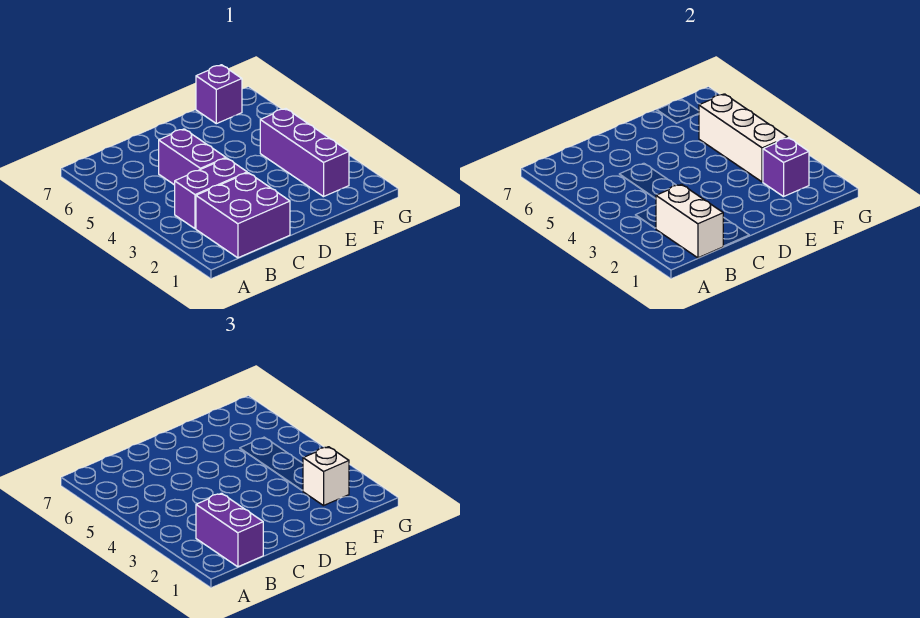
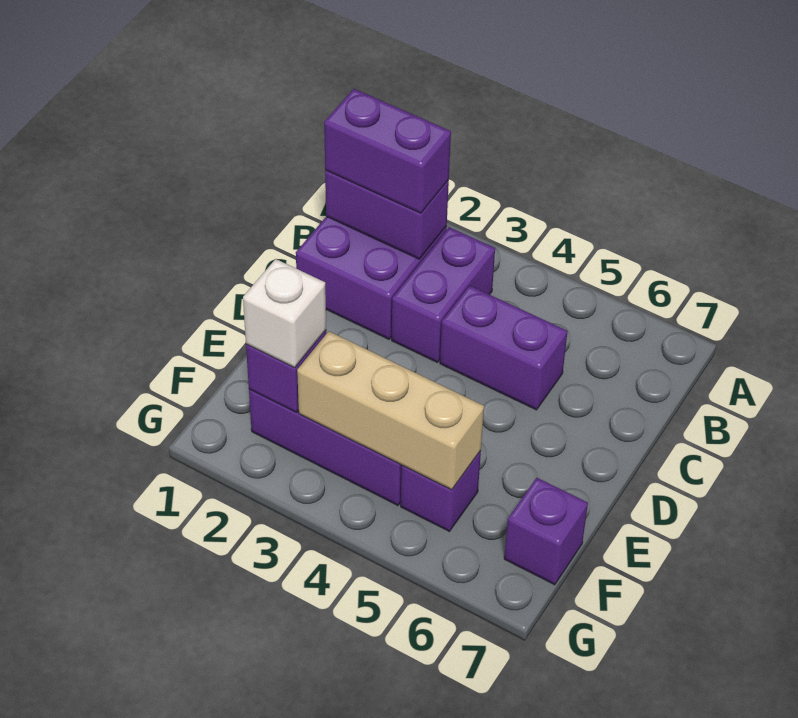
white brick B1:B2 level 2 -> purple brick B1:B2 level 2
white brick F3:F5 level 2 -> tan brick F3:F5 level 2
none -> purple brick F5 level 1

